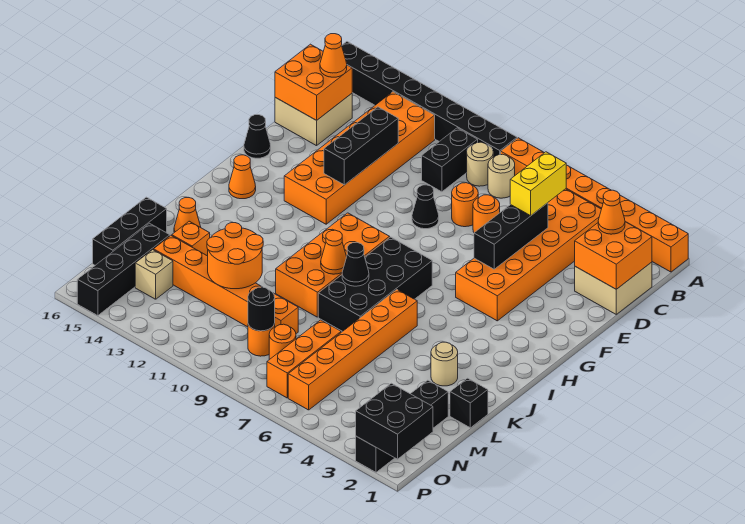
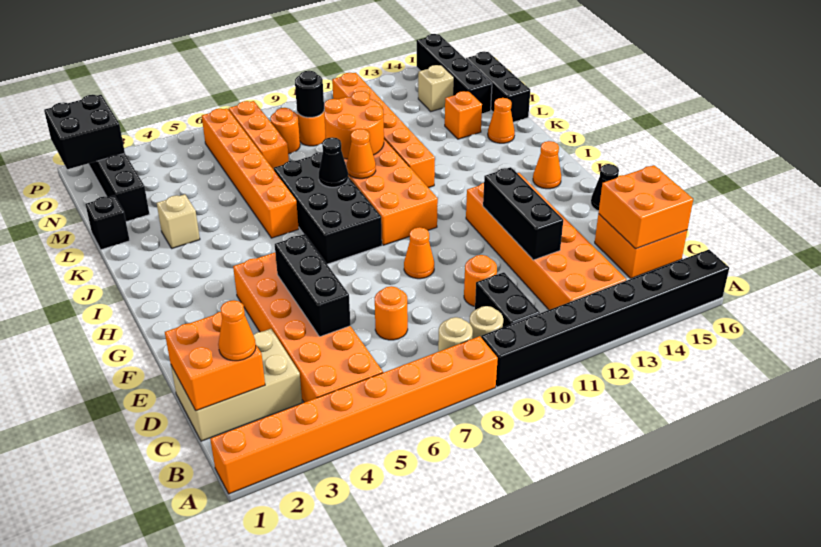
tan brick C1:D2 level 1 -> tan brick C1:D3 level 1
yellow brick C5:D5 level 3 -> none
tan brick C15:D16 level 1 -> orange brick C15:D16 level 1
orange cone C15 level 3 -> orange cone F9 level 1
orange round brick D8 level 1 -> orange round brick D10 level 1
black cone E9 level 1 -> none
tan round brick K3 level 1 -> tan brick K3 level 1
orange round brick L11:M12 level 2 -> orange round brick K9:L10 level 2
orange brick M9:M14 level 1 -> orange brick J11:O11 level 1

